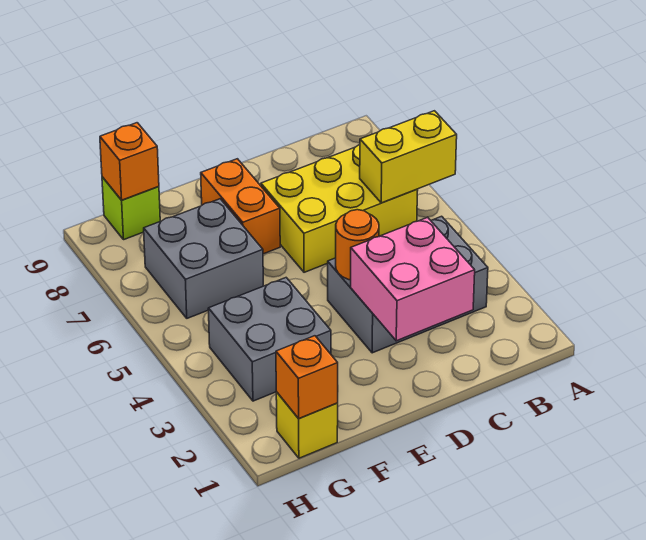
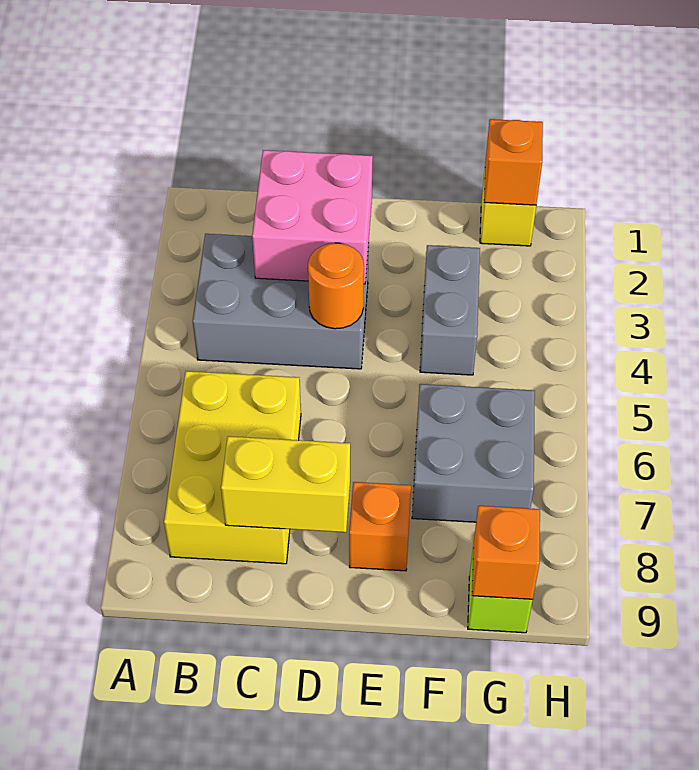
yellow brick A6:B6 level 2 -> yellow brick C8:D8 level 2
yellow brick B6:D7 level 1 -> yellow brick B6:C8 level 1
orange brick E7:E8 level 1 -> orange brick E8 level 1
grey brick F3:G4 level 1 -> grey brick F3:F4 level 1

